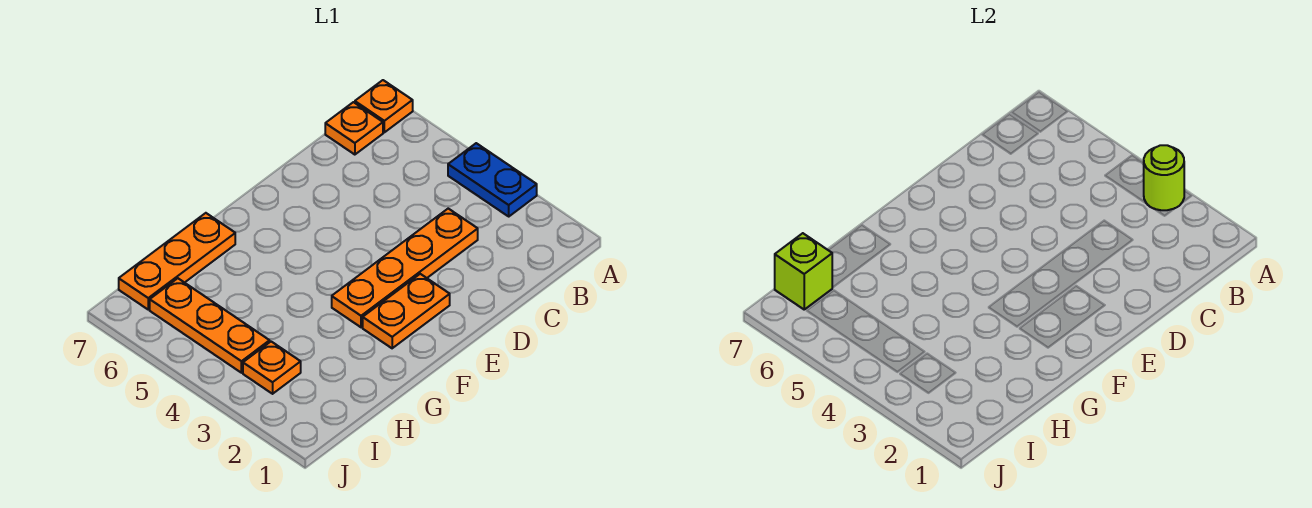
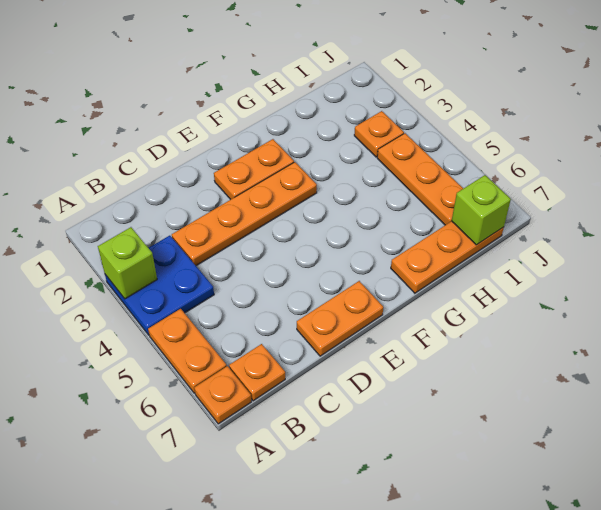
blue plate A3:A4 level 1 -> blue plate A3:B4 level 1
lime round brick A3 level 2 -> lime brick A3 level 2
none -> orange plate A5:A6 level 1
none -> orange plate D7:E7 level 1

